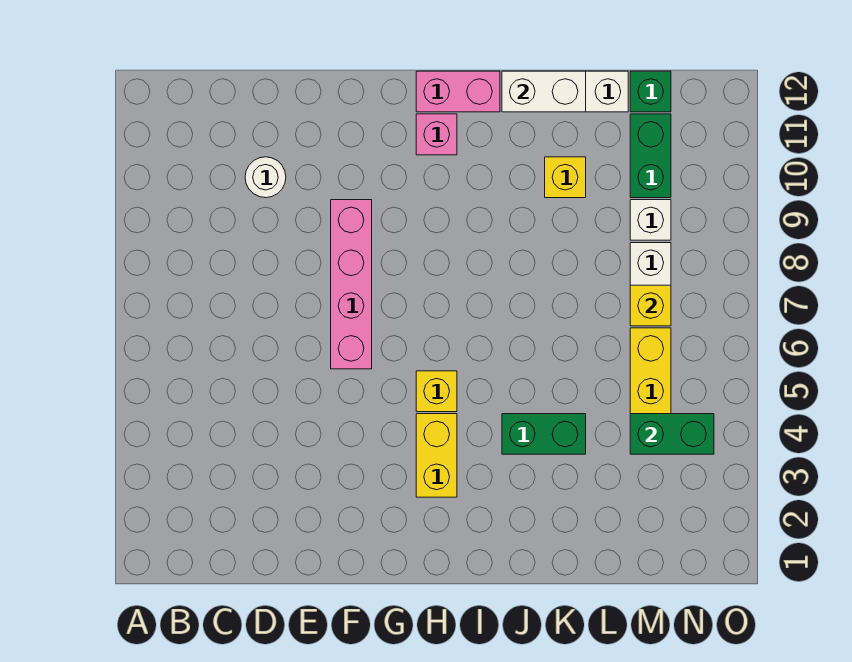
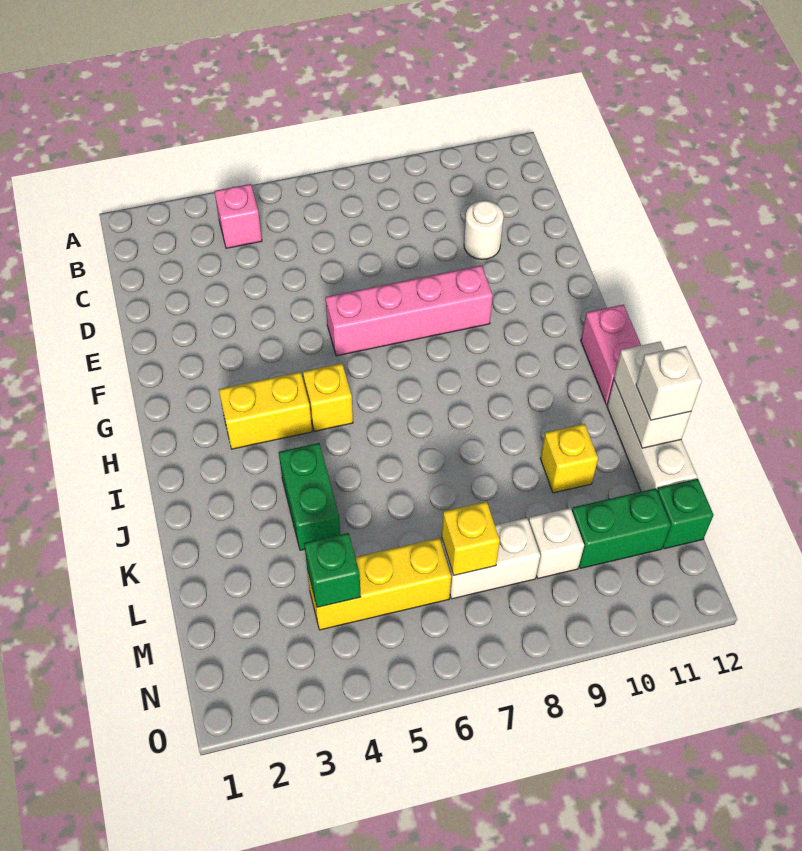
pink brick H11 level 1 -> pink brick B4 level 1
none -> white brick K12 level 3
green brick M4:N4 level 2 -> green brick M4 level 2

